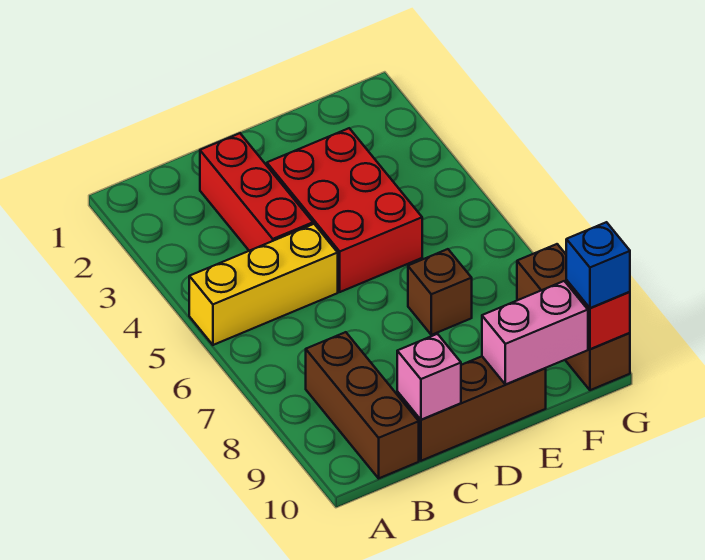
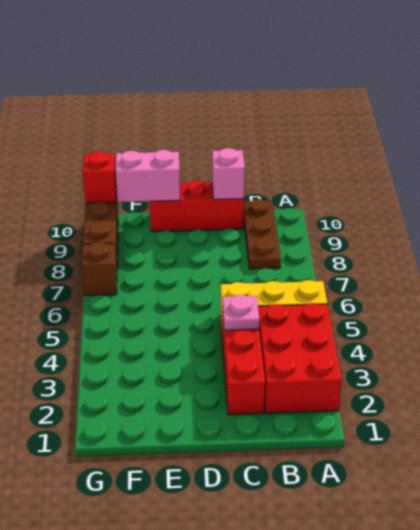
brown brick B8:B10 level 1 -> brown plate B8:B10 level 1
none -> pink plate C4 level 2
brown brick C10:E10 level 1 -> red brick C10:E10 level 1
red brick D3:E5 level 1 -> red brick A2:B4 level 1
brown brick E7 level 1 -> brown brick G7 level 1
blue brick G10 level 3 -> none

